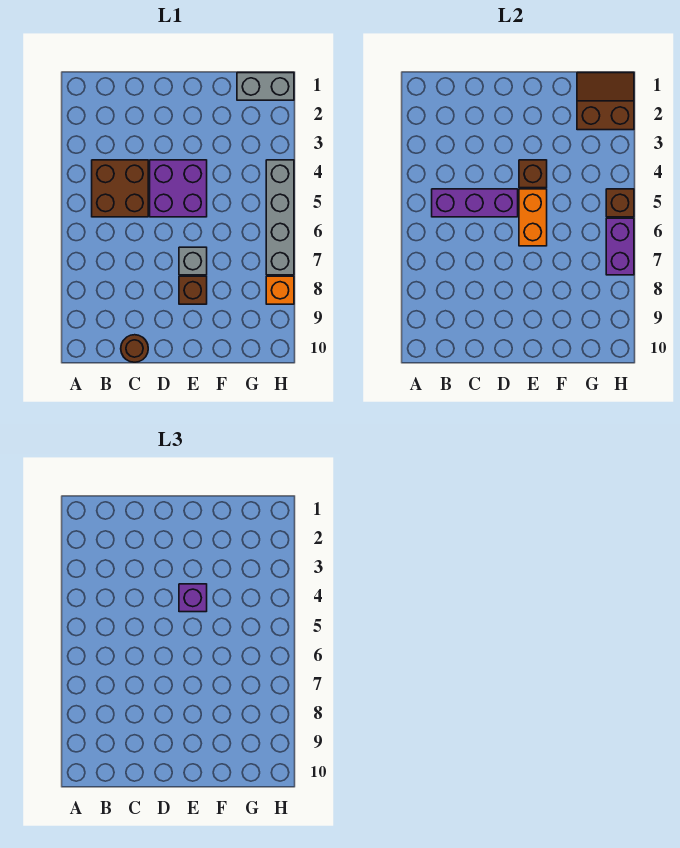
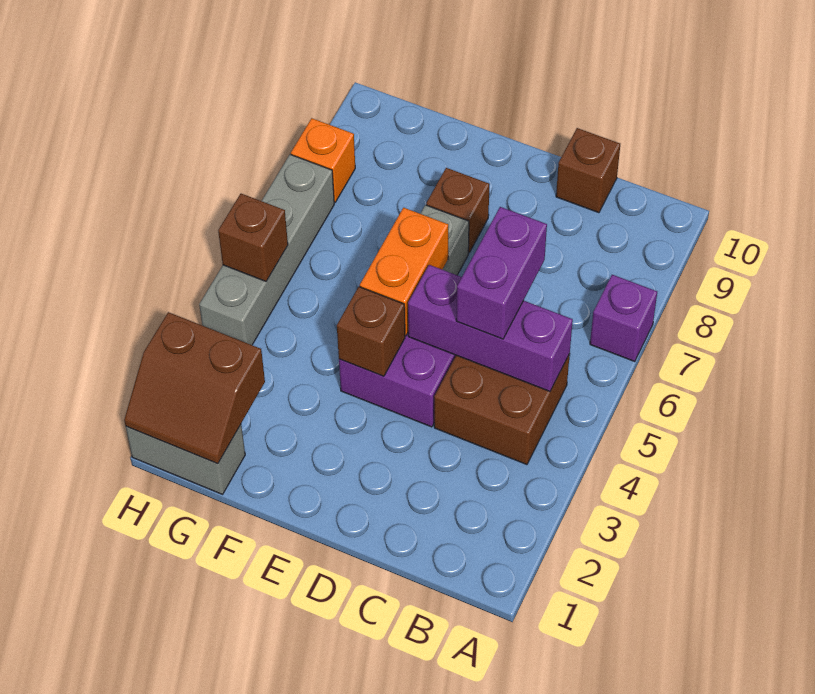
brown round brick C10 level 1 -> brown brick C10 level 1
purple brick E4 level 3 -> purple brick A7 level 1
purple brick H6:H7 level 2 -> purple brick C5:C6 level 3

